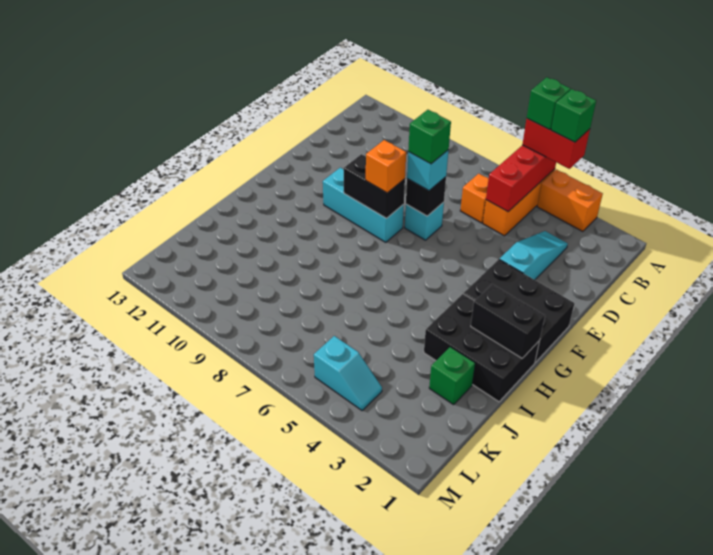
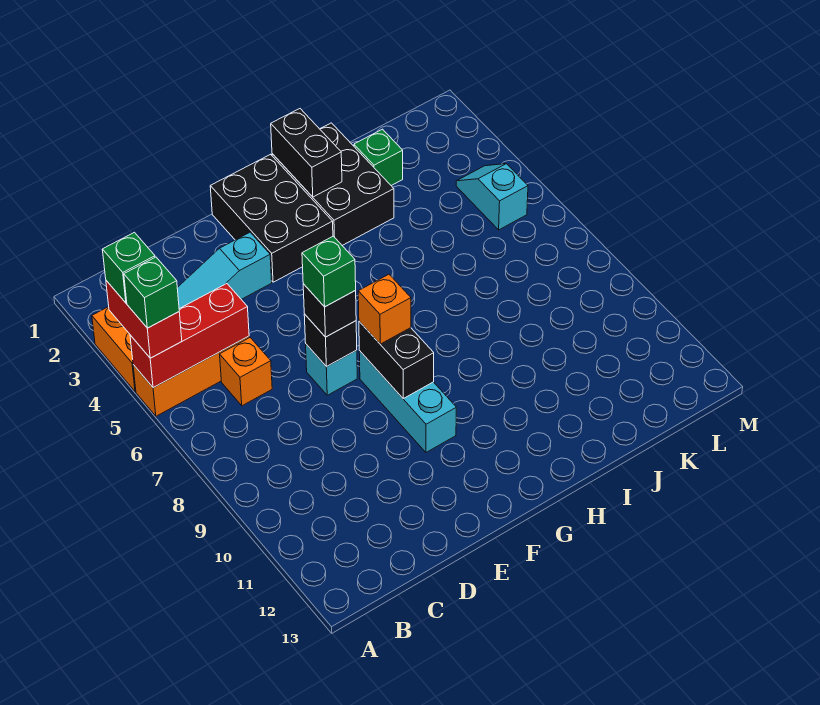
cyan brick E7 level 3 -> black brick E7 level 3

